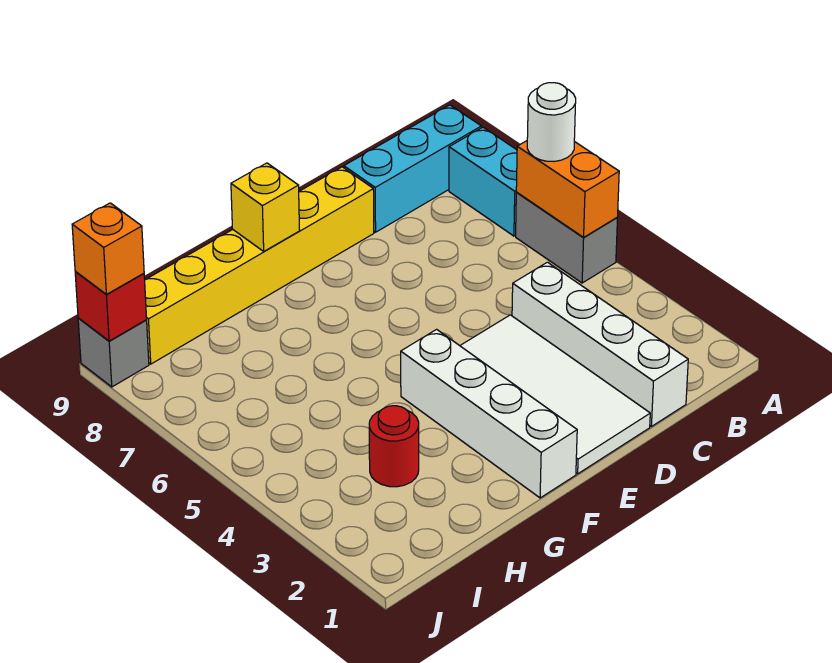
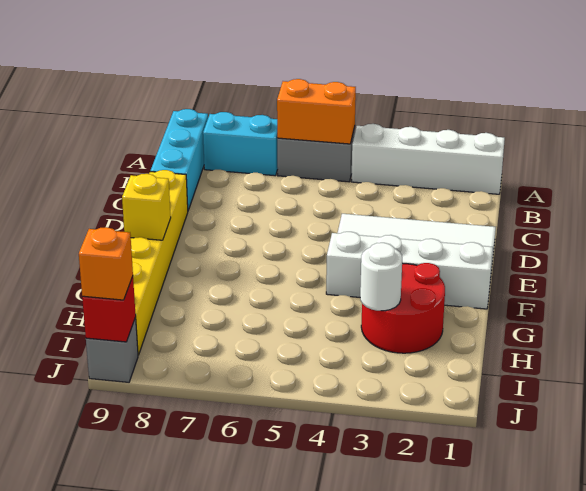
white round brick A6 level 3 -> white round brick H3 level 2
white brick C1:C4 level 1 -> white brick A1:A4 level 1
red round brick H3 level 1 -> red round brick G2:H3 level 1

